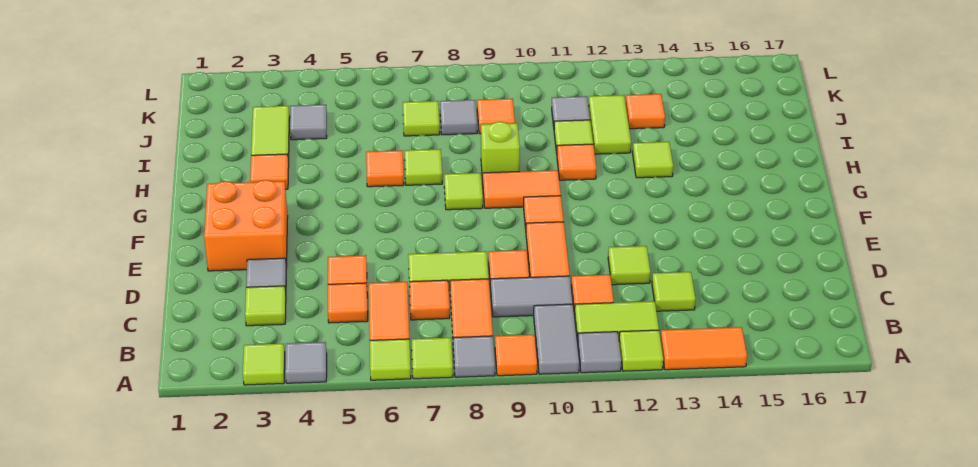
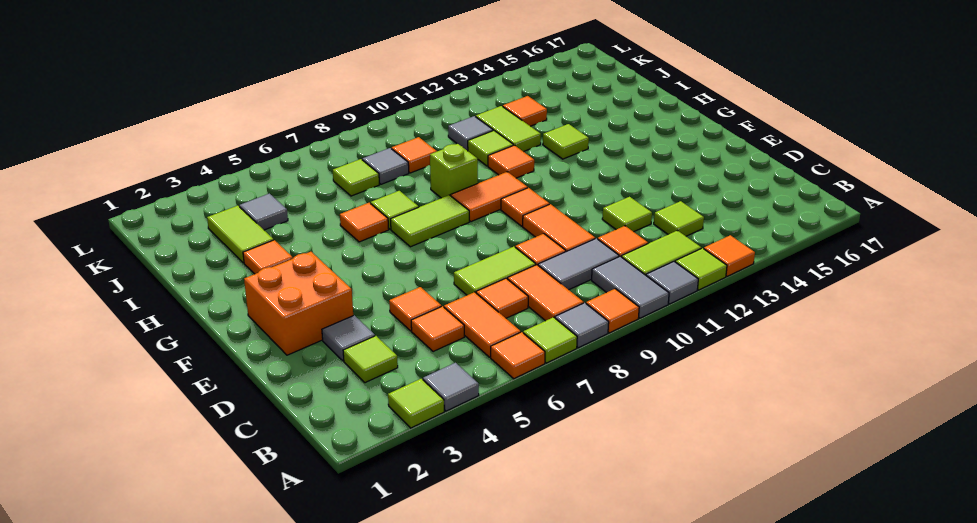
lime tile A6 level 1 -> orange tile A6 level 1
orange tile A13:A14 level 1 -> orange tile A13 level 1
lime tile G8 level 1 -> lime tile G7:G8 level 1

